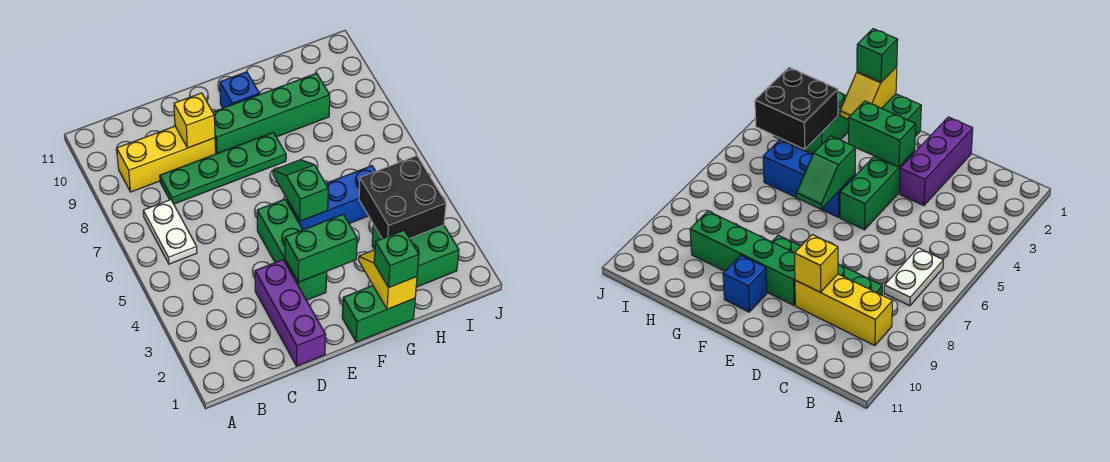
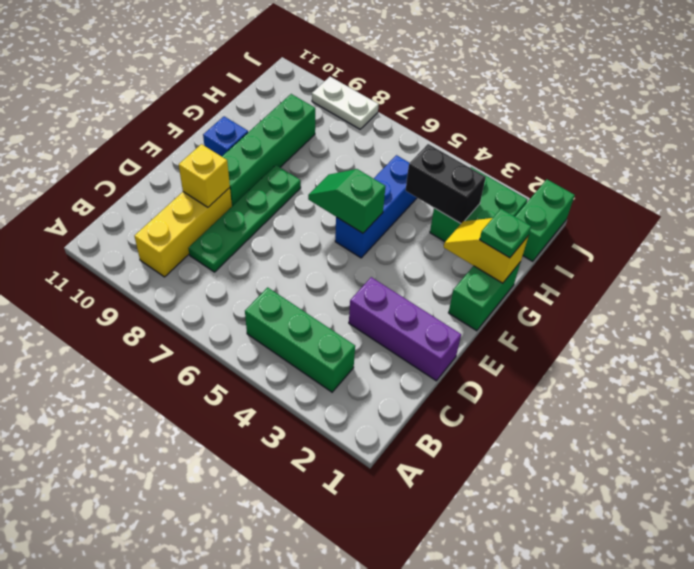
white plate B6:B7 level 1 -> white plate J8:J9 level 1
green brick E3:E5 level 1 -> green brick B3:B5 level 1
green brick E3:F3 level 2 -> green brick I1:J1 level 1
green brick G1 level 3 -> green plate G1 level 3
black brick H3:I4 level 2 -> black brick H3:H4 level 2

